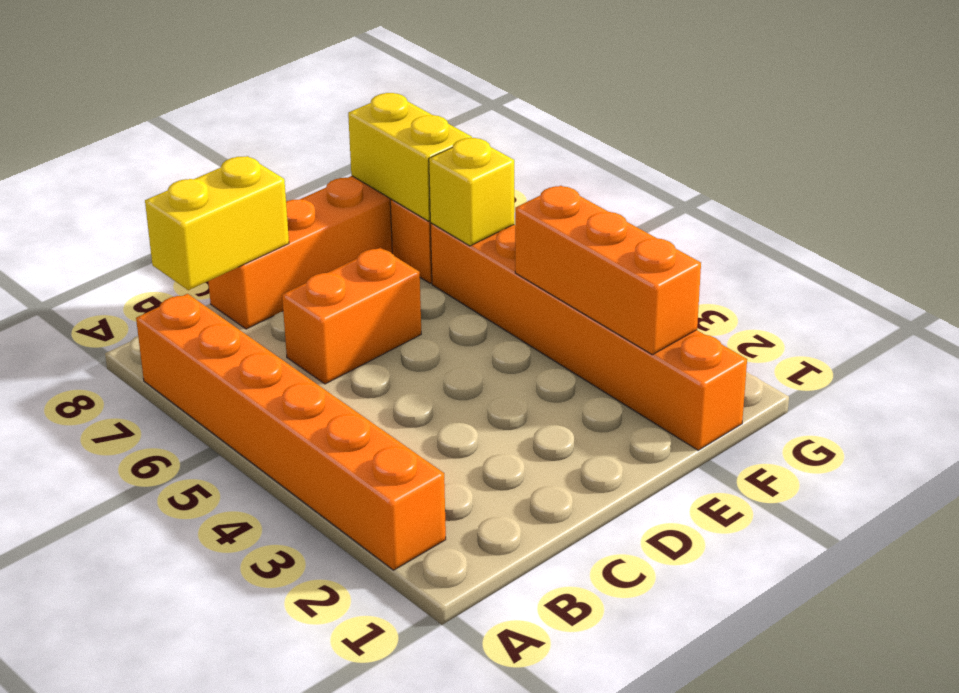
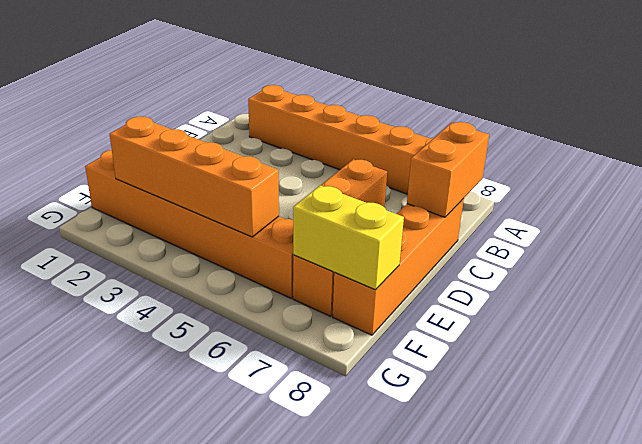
yellow brick B8:C8 level 2 -> orange brick B8:C8 level 2
orange brick F2:F4 level 2 -> orange brick F2:F5 level 2
yellow brick F6 level 2 -> none

